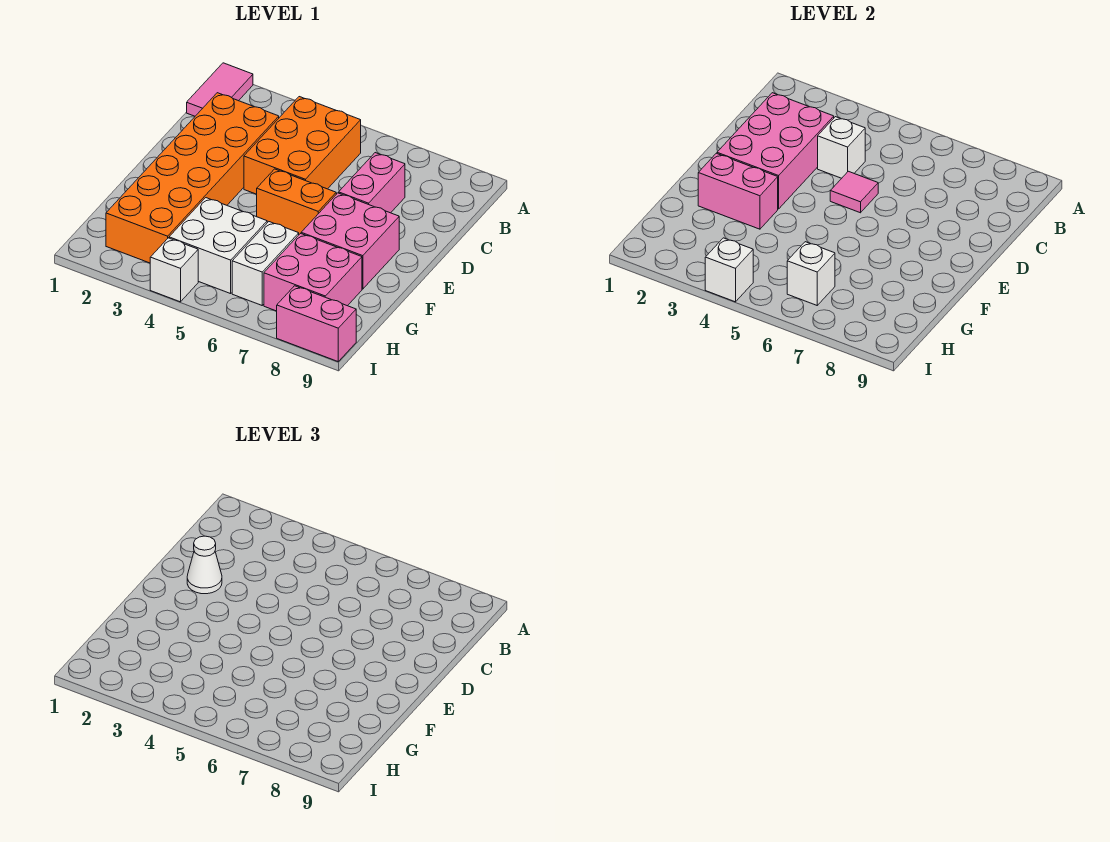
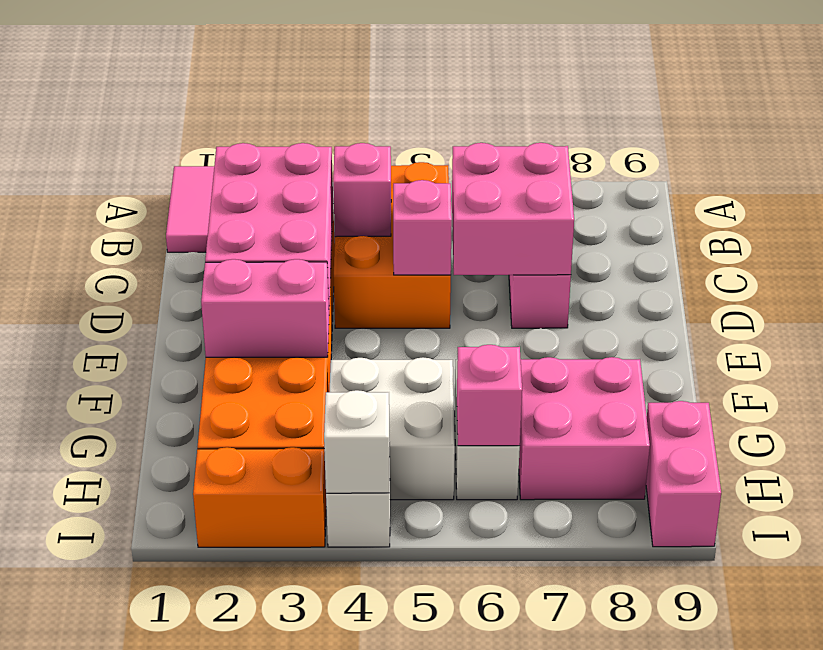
white brick C4 level 2 -> pink brick C4 level 2
white cone D2 level 3 -> none
pink tile D5 level 2 -> pink brick D5 level 2
orange brick E5:E6 level 1 -> orange brick I2:I3 level 1
pink brick E7:F8 level 1 -> pink brick C6:D7 level 2
white brick H6 level 2 -> pink brick H6 level 2
pink brick I8:I9 level 1 -> pink brick H9:I9 level 1

